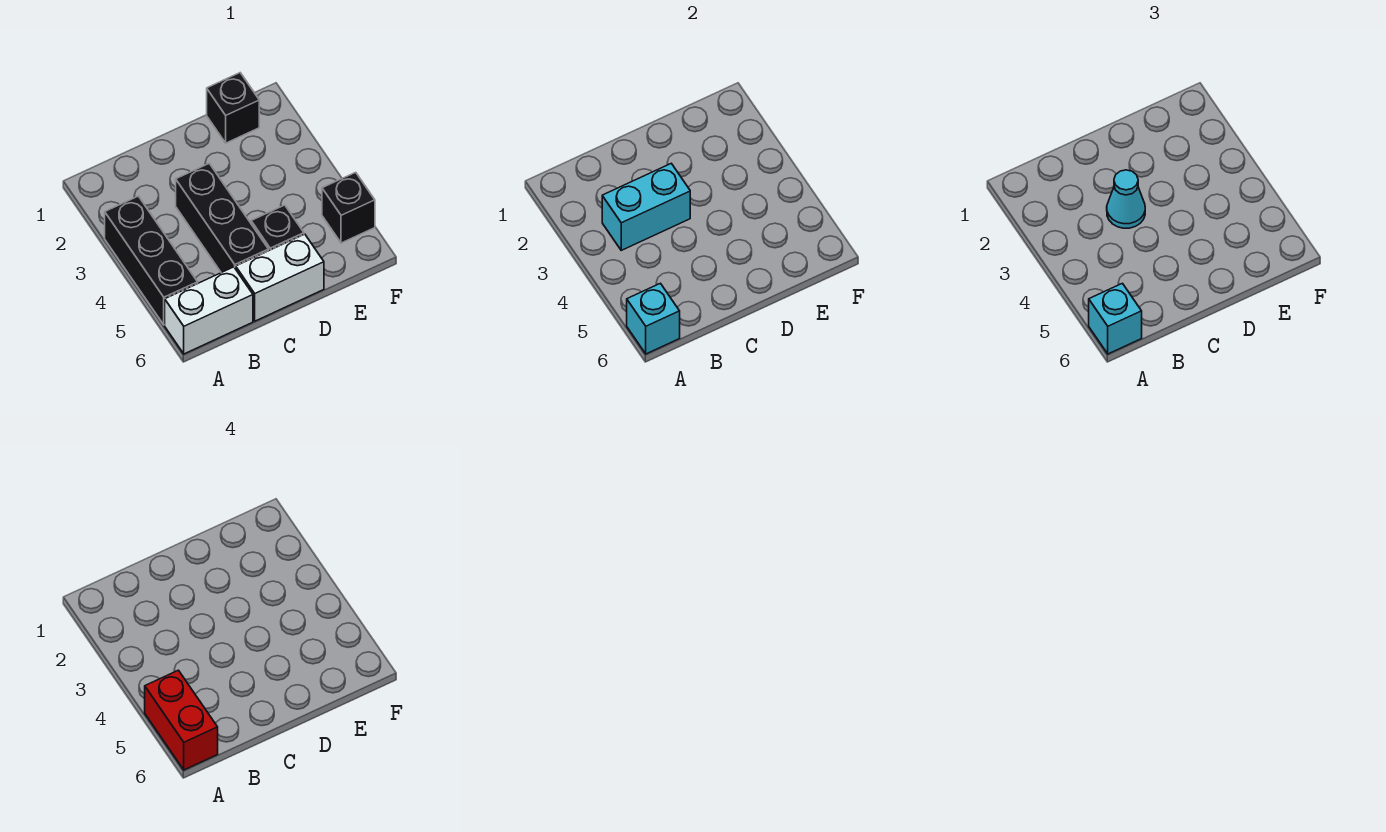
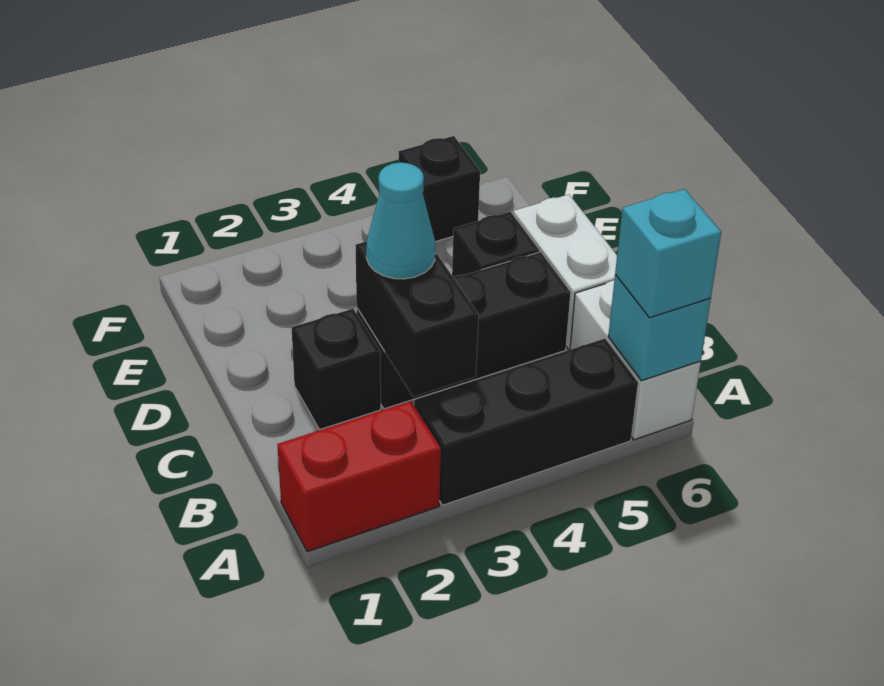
red brick A5:A6 level 4 -> red brick A1:A2 level 1
cyan brick B3:C3 level 2 -> black brick B3:C3 level 2
black brick E1 level 1 -> black brick C2 level 1

